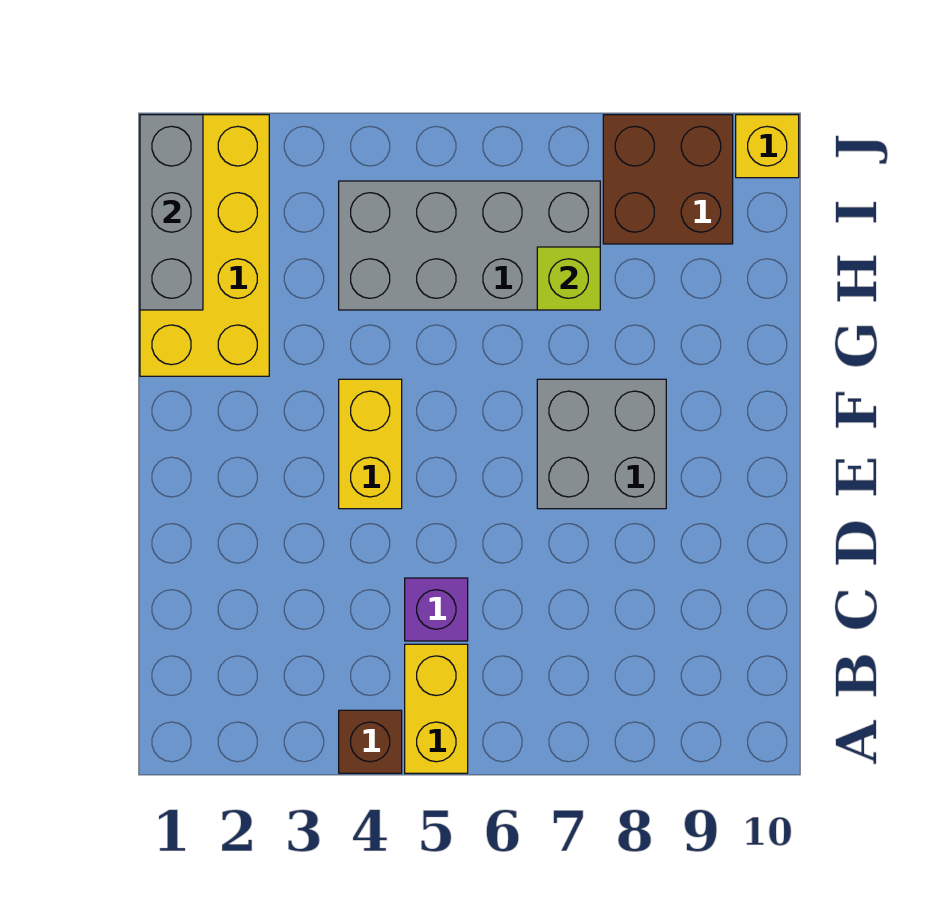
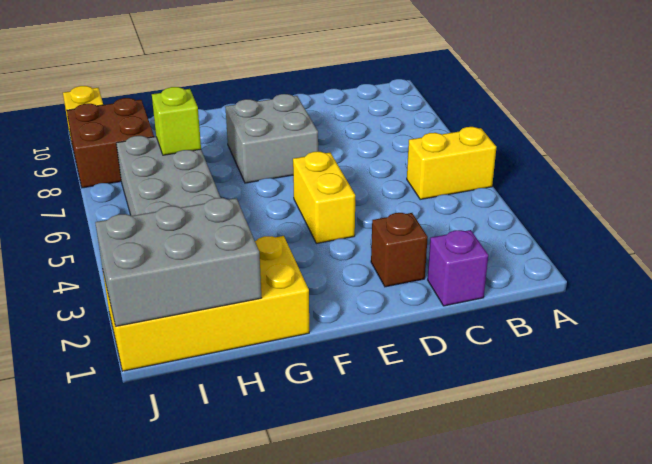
brown brick A4 level 1 -> brown brick D2 level 1
purple brick C5 level 1 -> purple brick C1 level 1
yellow brick E4:F4 level 1 -> yellow brick E4:E5 level 1
grey brick H1:J1 level 2 -> grey brick H1:J2 level 2

